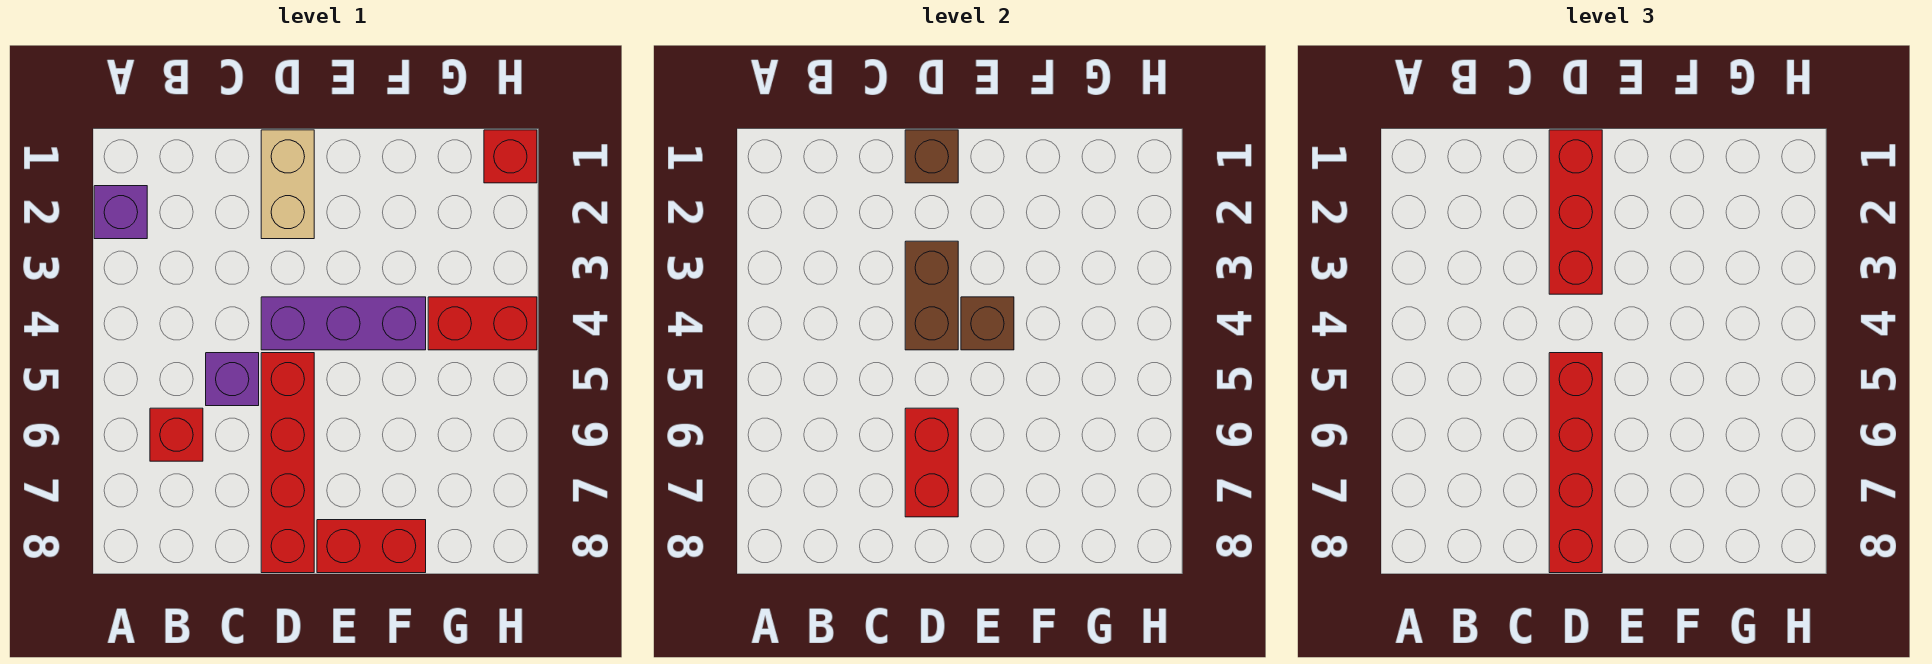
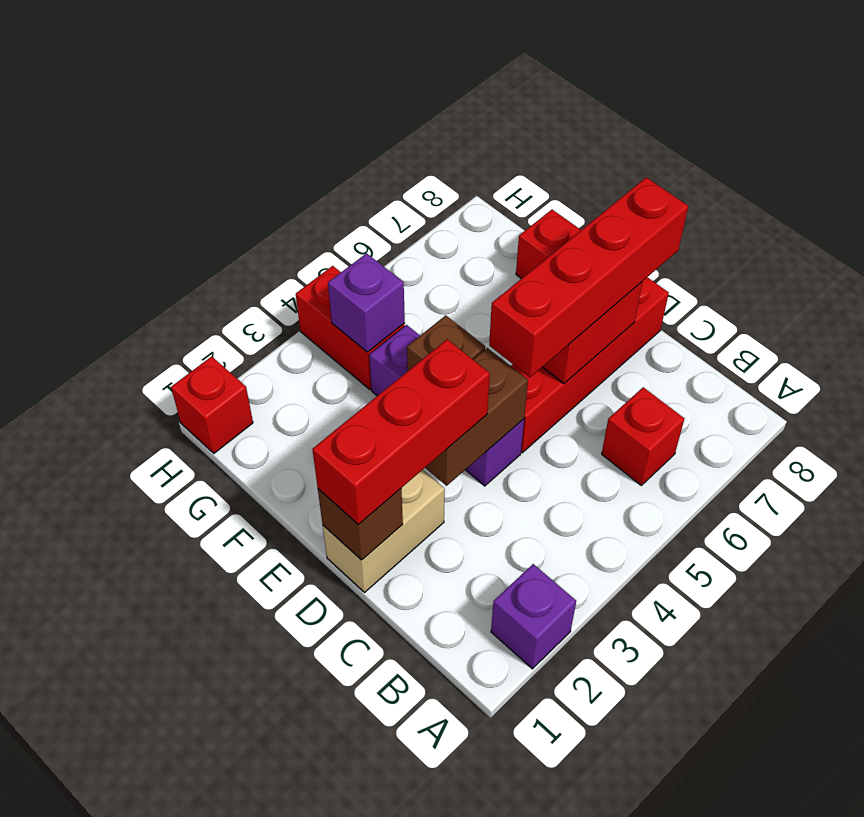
purple brick C5 level 1 -> purple brick G4 level 2

